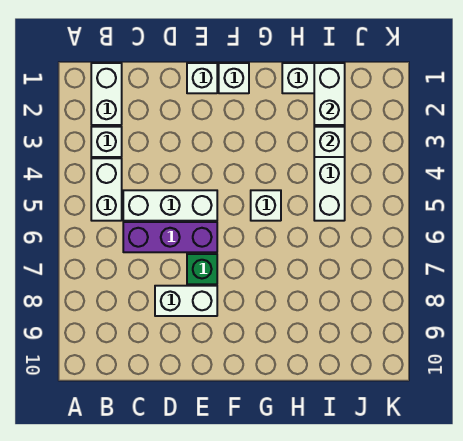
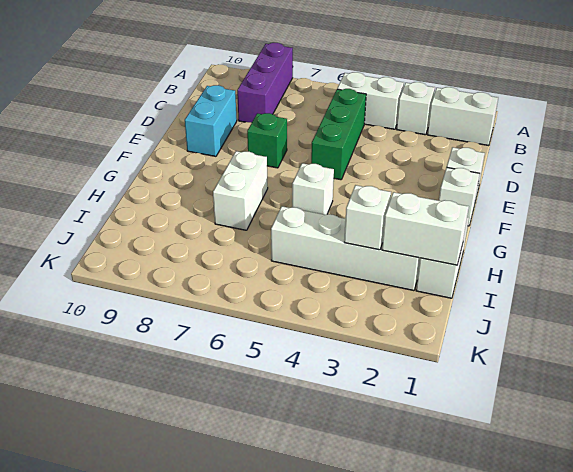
white brick C5:E5 level 1 -> green brick C5:E5 level 1
purple brick C6:E6 level 1 -> purple brick A8:C8 level 1
white brick D8:E8 level 1 -> white brick G7:H7 level 1
none -> cyan brick D9:E9 level 1

